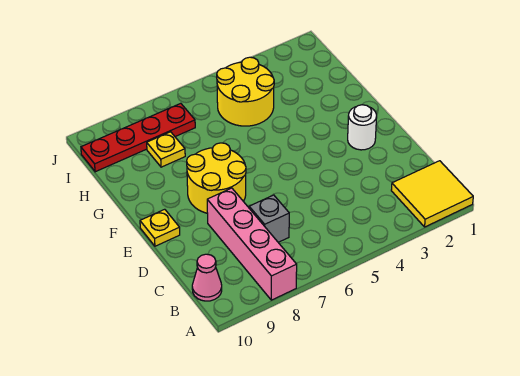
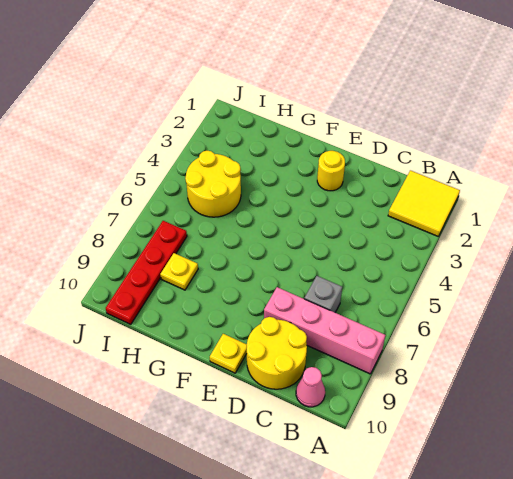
white round brick E2 level 1 -> yellow round brick E2 level 1
yellow round brick E7:F8 level 1 -> yellow round brick C9:D10 level 1

